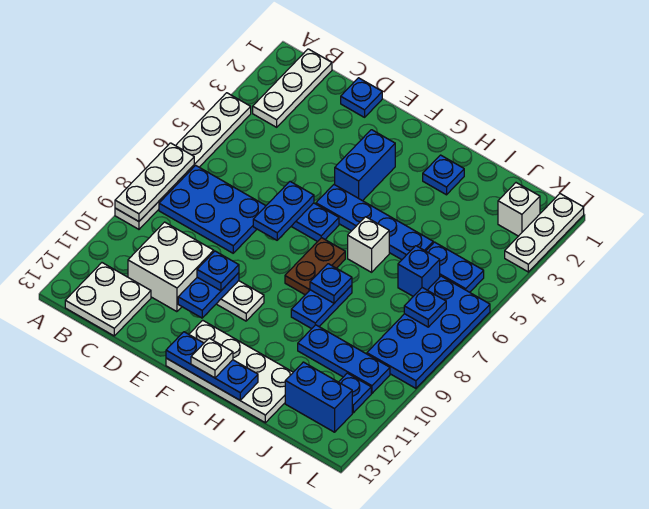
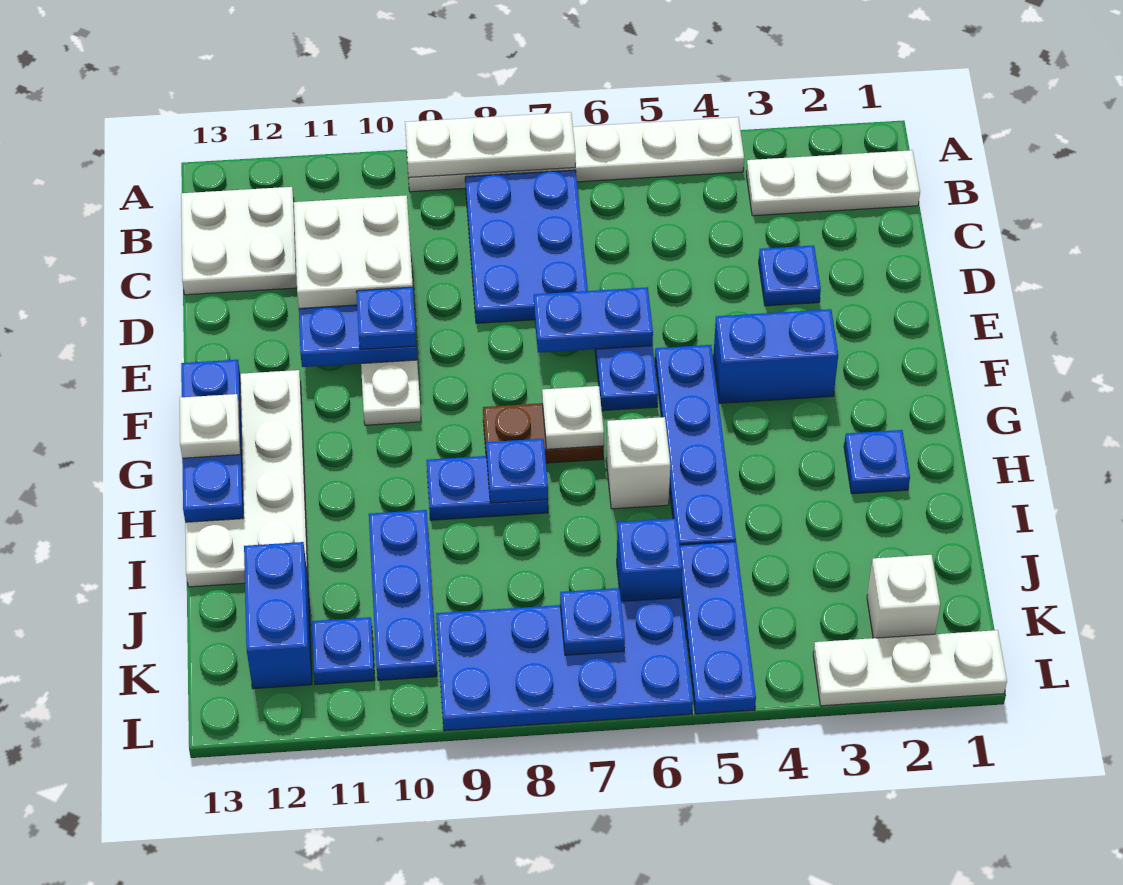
blue plate D1 level 1 -> blue plate D3 level 1
none -> white plate G7 level 2
blue plate J5:K5 level 1 -> blue plate J5:L5 level 1

